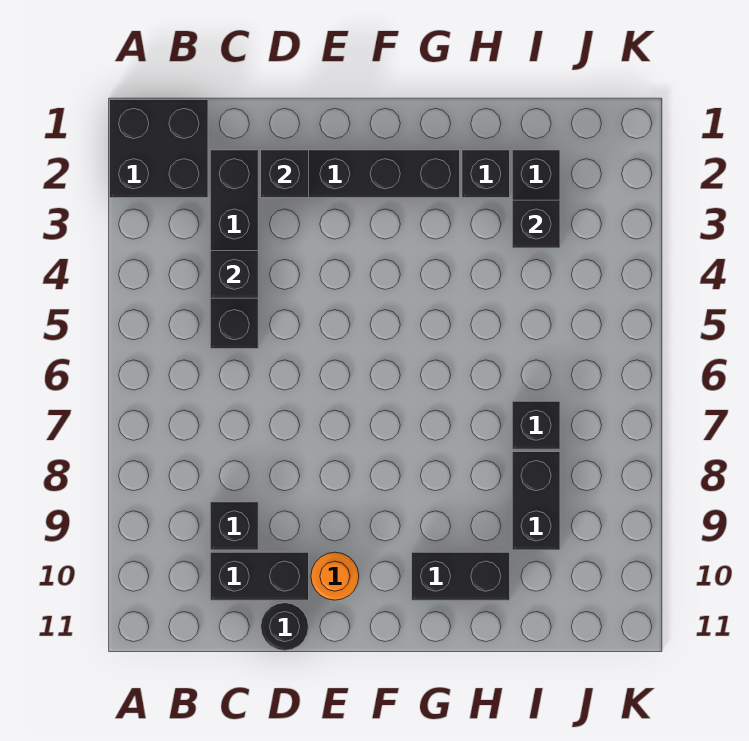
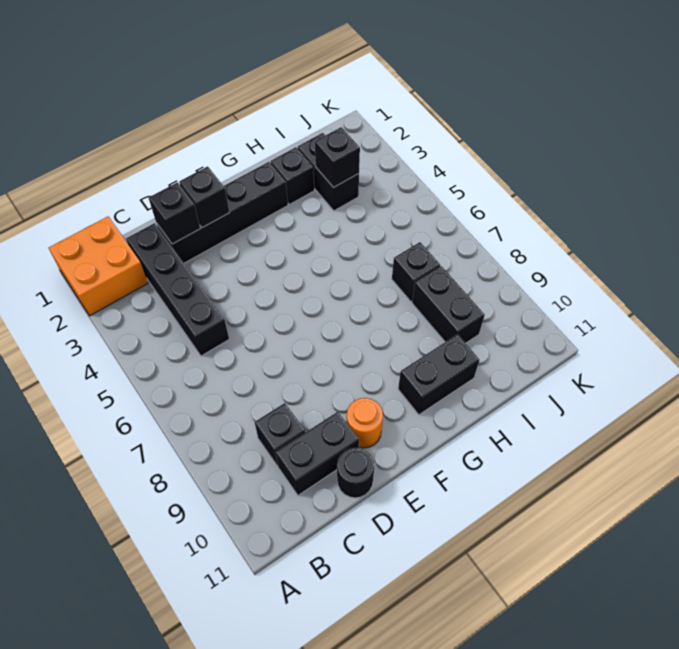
black brick A1:B2 level 1 -> orange brick A1:B2 level 1
black brick C4 level 2 -> black brick E2 level 2

